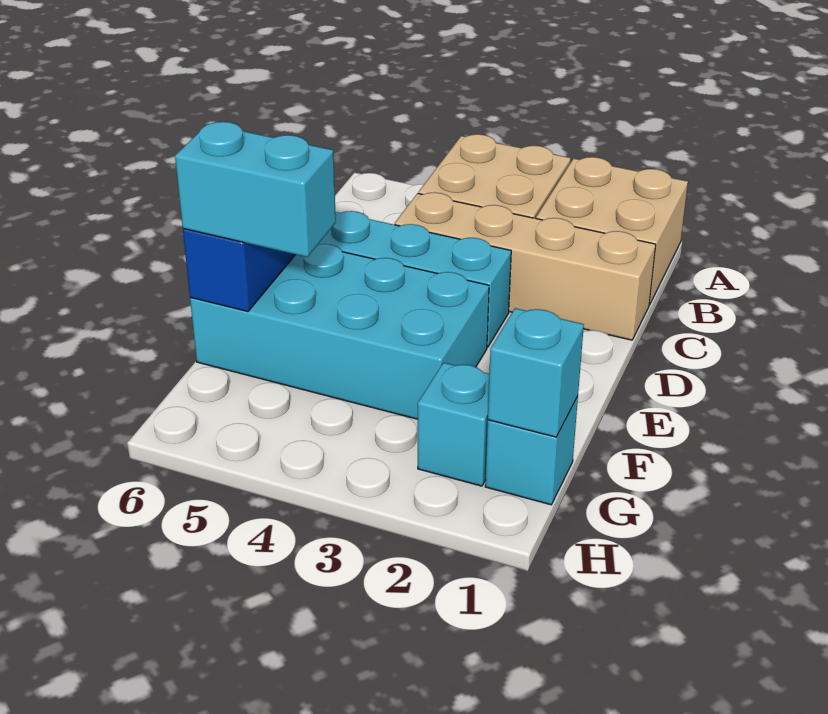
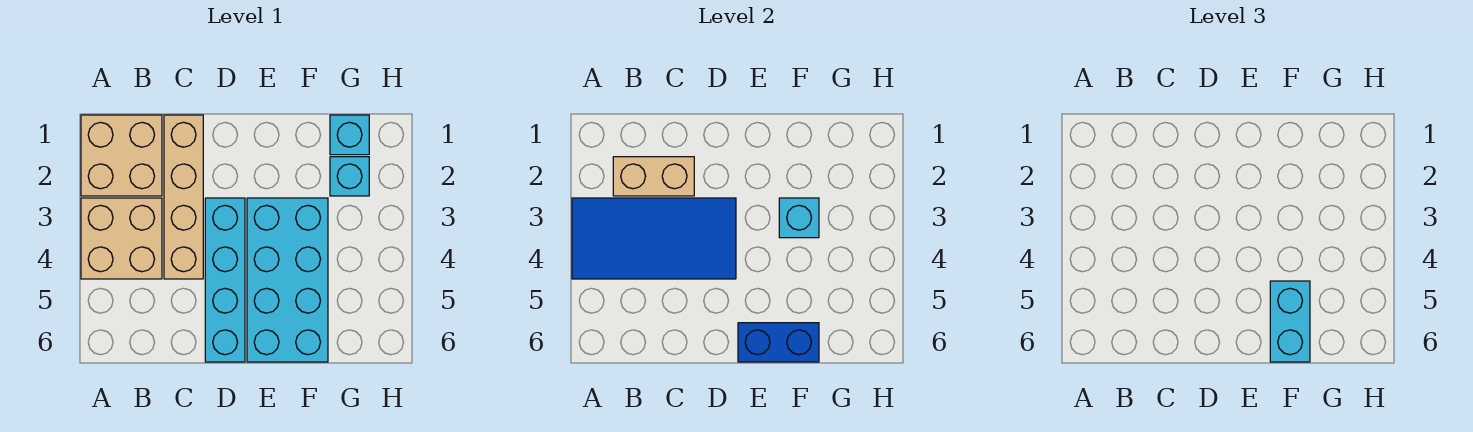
none -> blue tile A3:D4 level 2
none -> tan brick B2:C2 level 2
cyan brick G1 level 2 -> cyan brick F3 level 2

